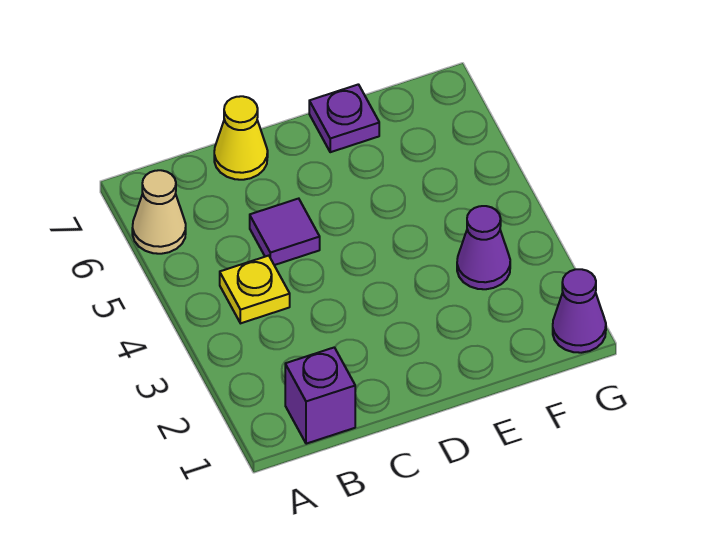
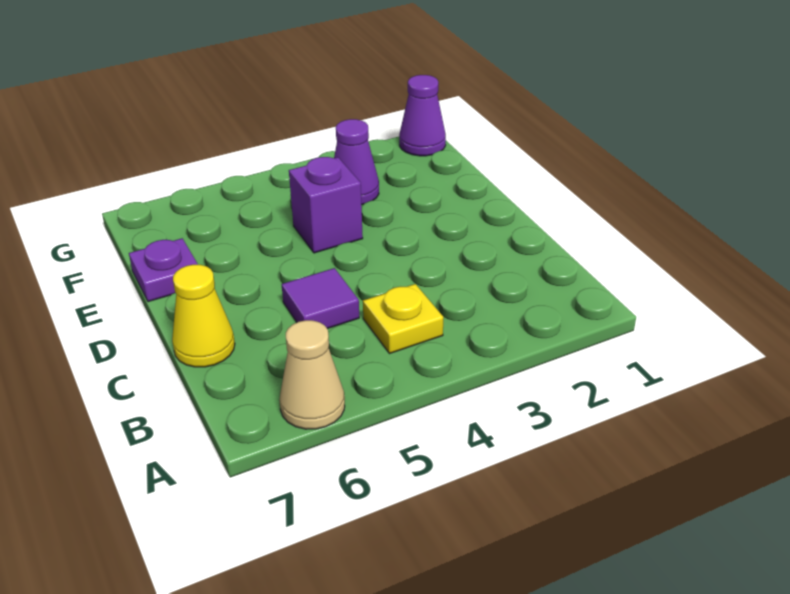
purple brick B1 level 1 -> purple brick E4 level 1

